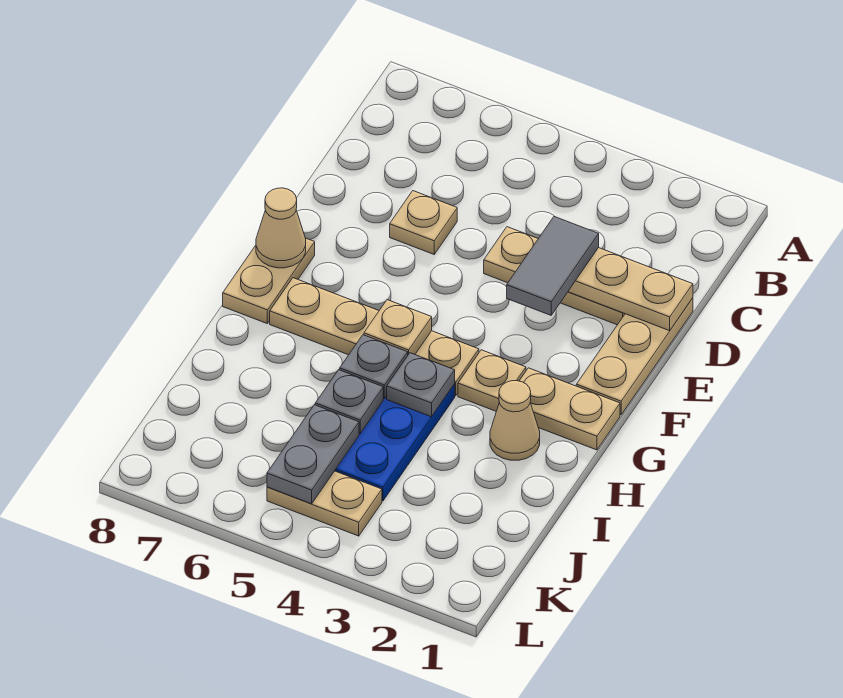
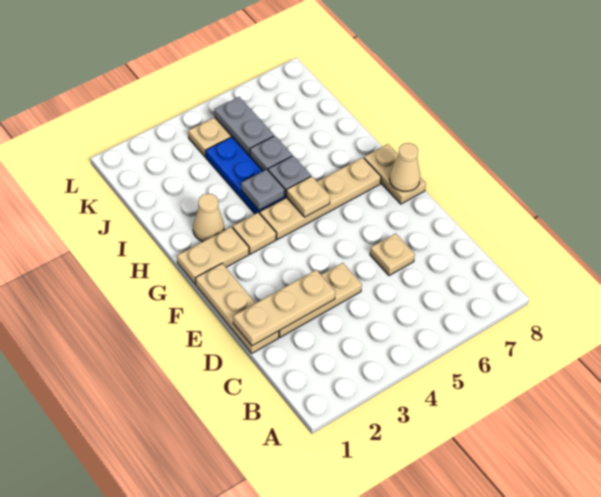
grey tile D3:E3 level 3 -> none

